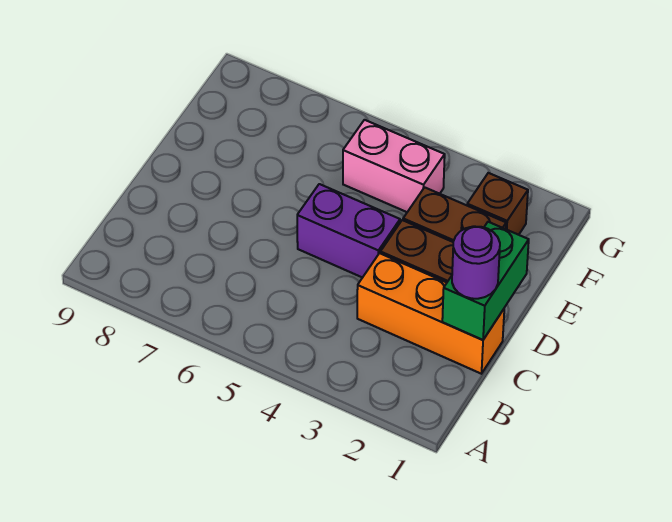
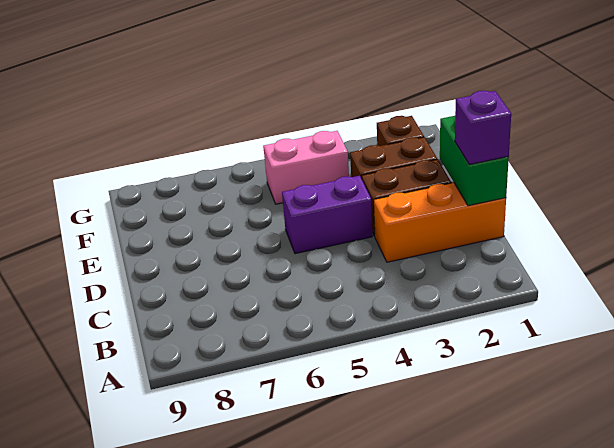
purple round brick C1 level 3 -> purple brick C1 level 3

